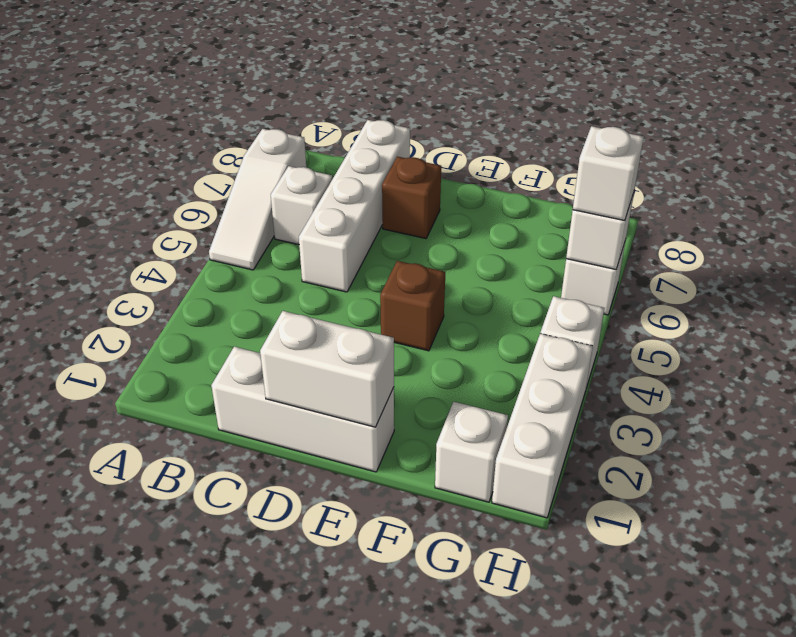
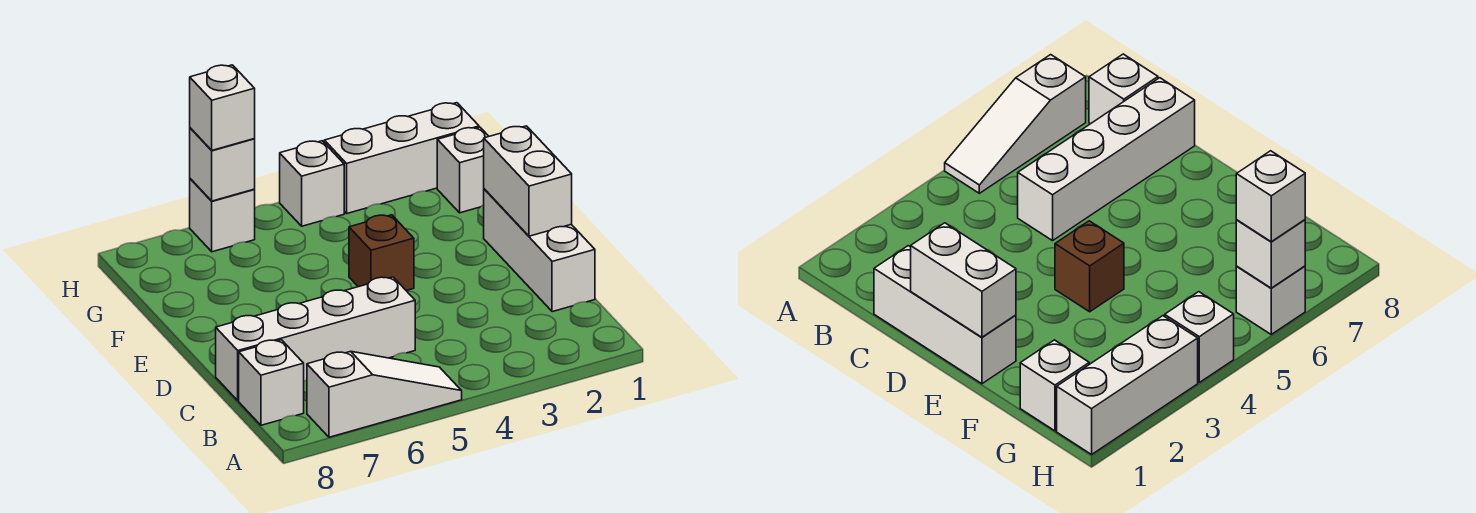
white brick B6 level 1 -> white brick B8 level 1
brown brick D7 level 1 -> none

